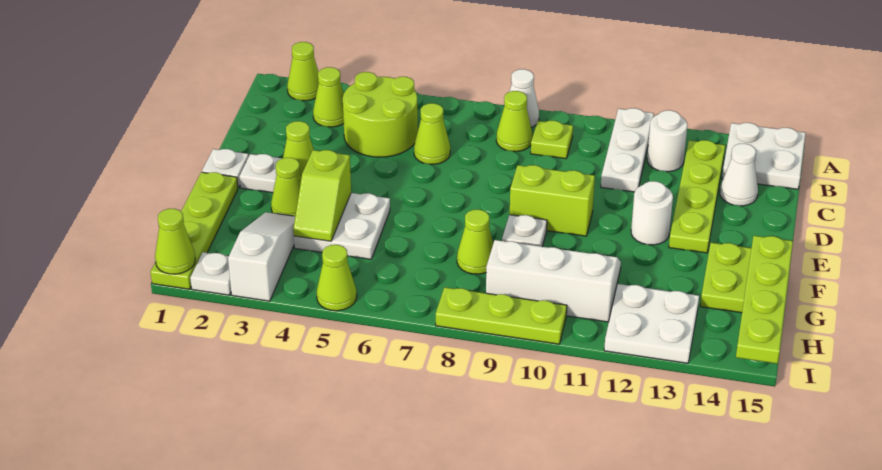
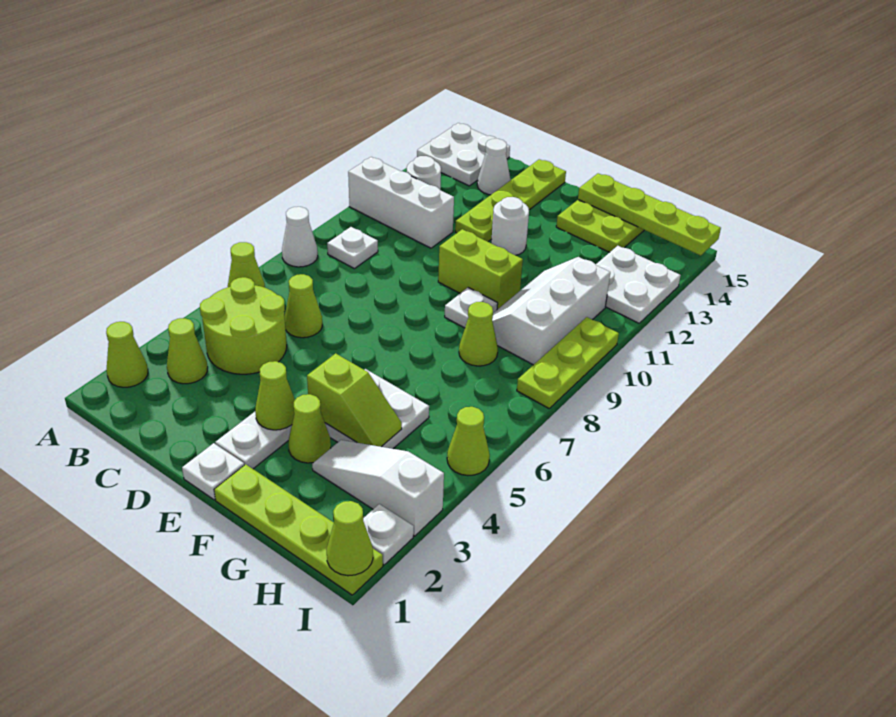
white plate A11:C11 level 1 -> white brick A11:C11 level 1
lime cone B8 level 1 -> lime cone A6 level 1
lime plate B9 level 1 -> white plate B9 level 1
lime plate B13:E13 level 1 -> lime plate D12:D15 level 1
lime brick E9:E10 level 1 -> lime brick E10:F10 level 1

